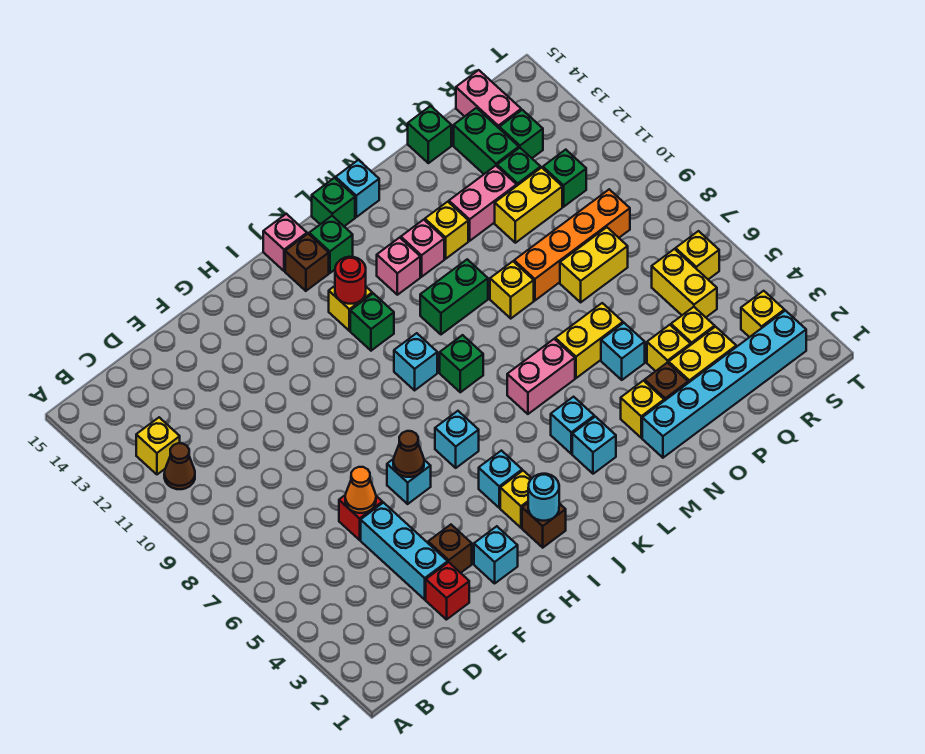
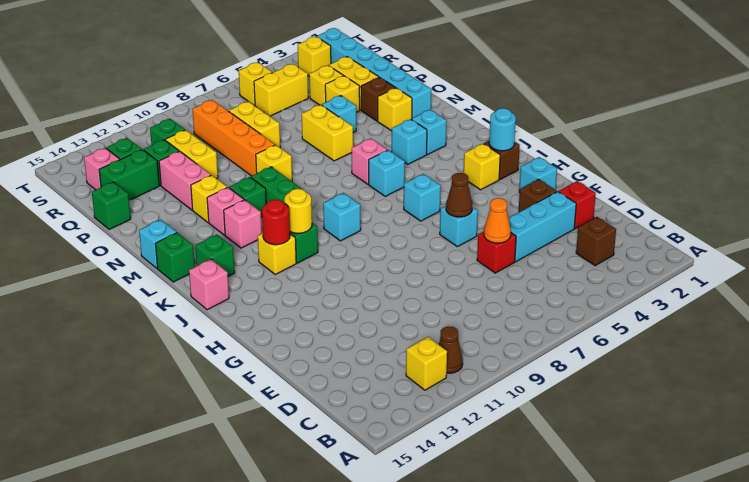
cyan brick I4 level 1 -> cyan brick K6 level 1
none -> yellow round brick J11 level 2
brown brick J14 level 1 -> brown brick C3 level 1
green brick K8 level 1 -> green brick M11 level 1
pink brick L6:M6 level 1 -> pink brick L6 level 1
pink brick R14:R15 level 1 -> pink brick R14 level 1

